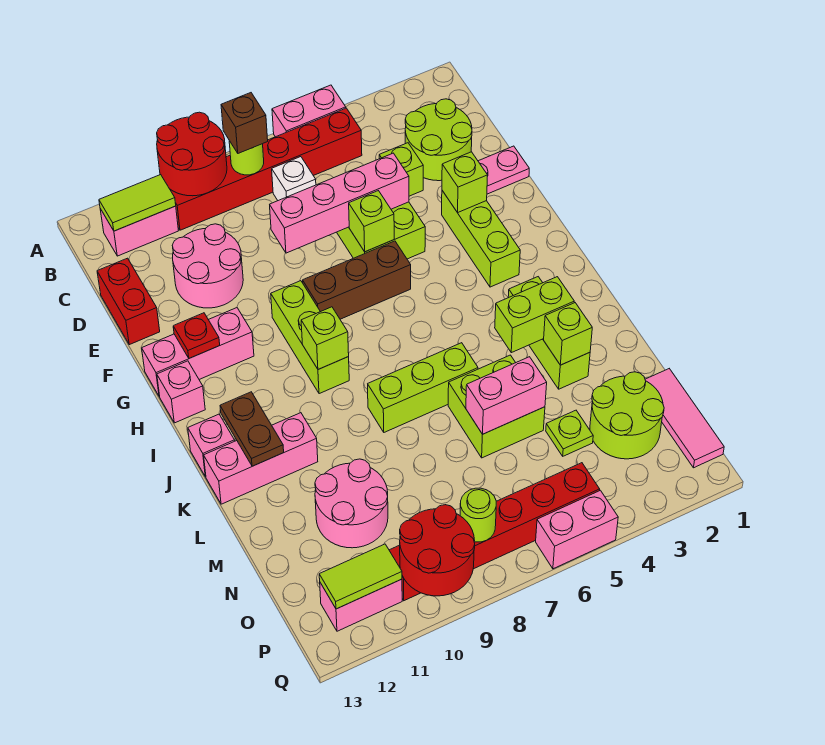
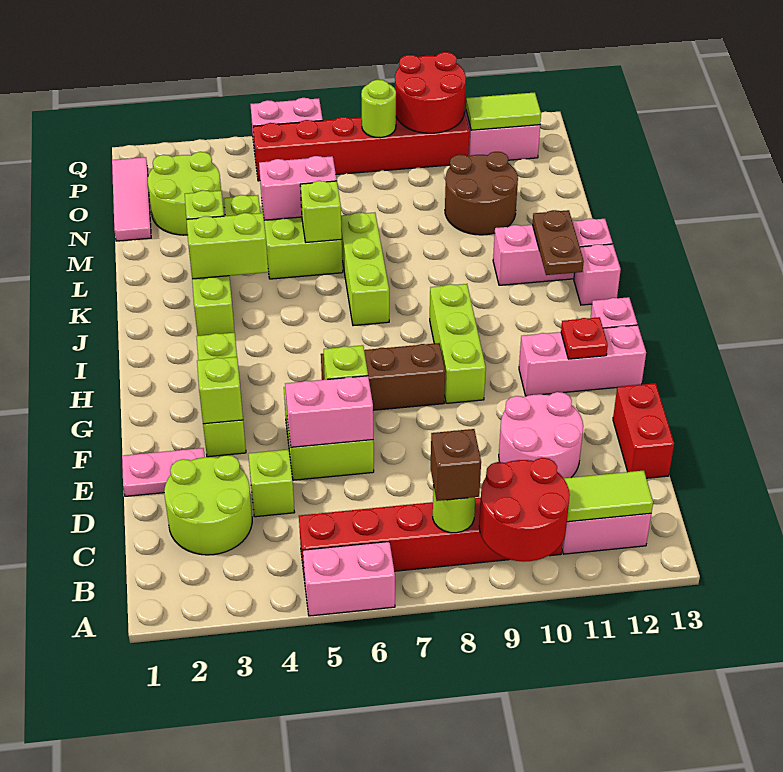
white brick C7 level 1 -> none
pink brick E5:E8 level 2 -> pink brick E5:E6 level 2
lime brick I9 level 2 -> lime brick L6 level 2
lime brick K6:K8 level 1 -> lime brick J7:L7 level 1
pink round brick M10:N11 level 1 -> brown round brick M10:N11 level 1

